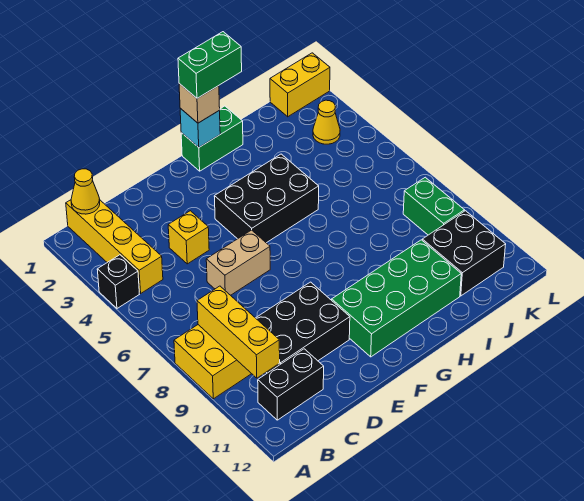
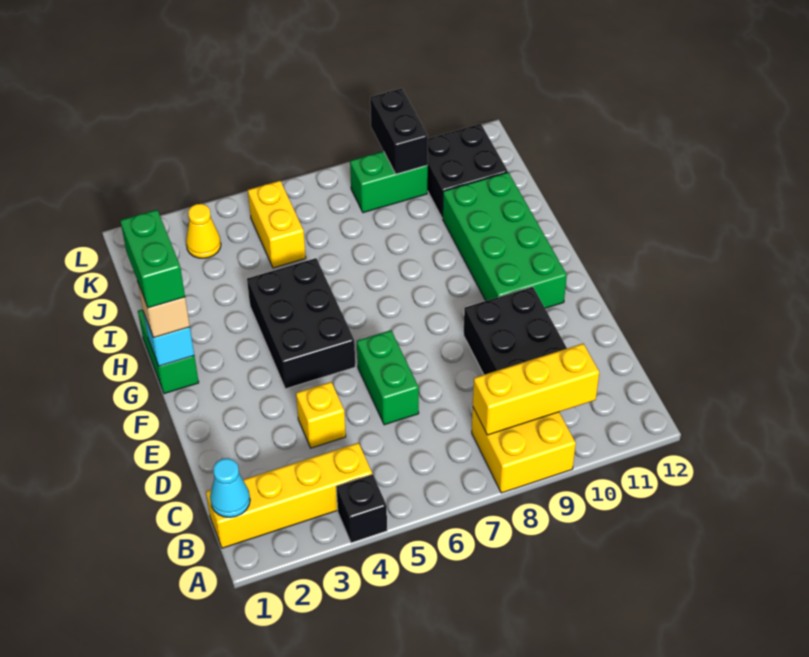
yellow cone B1 level 2 -> cyan cone B1 level 2
black brick B11:C11 level 1 -> black brick K9:L9 level 2
tan brick D6:E6 level 1 -> green brick D6:E6 level 1
yellow brick K1:L1 level 1 -> yellow brick J5:K5 level 1

